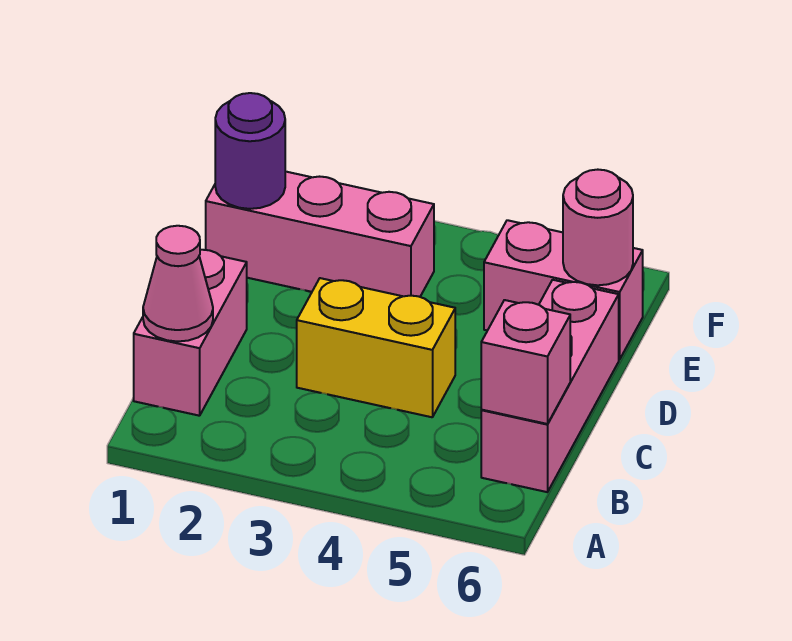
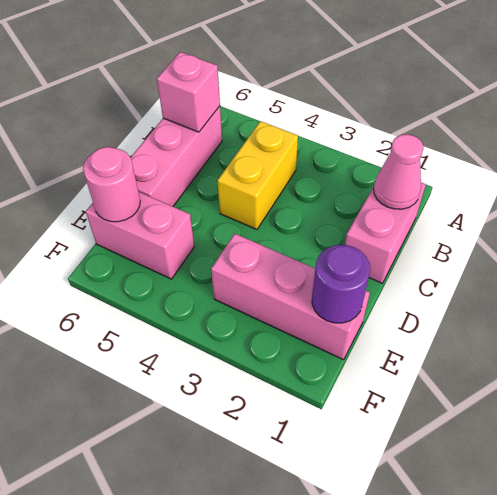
yellow brick C3:C4 level 1 -> yellow brick B4:C4 level 1

